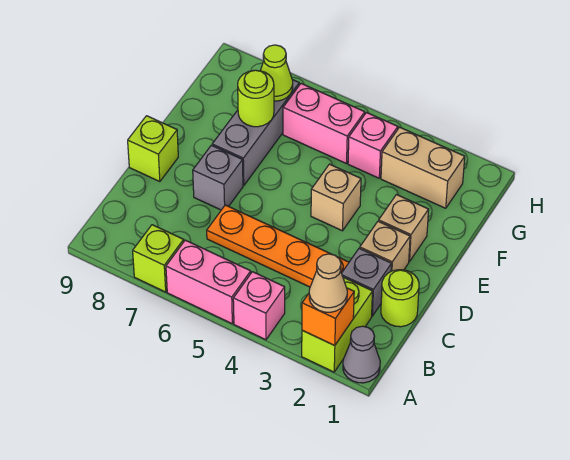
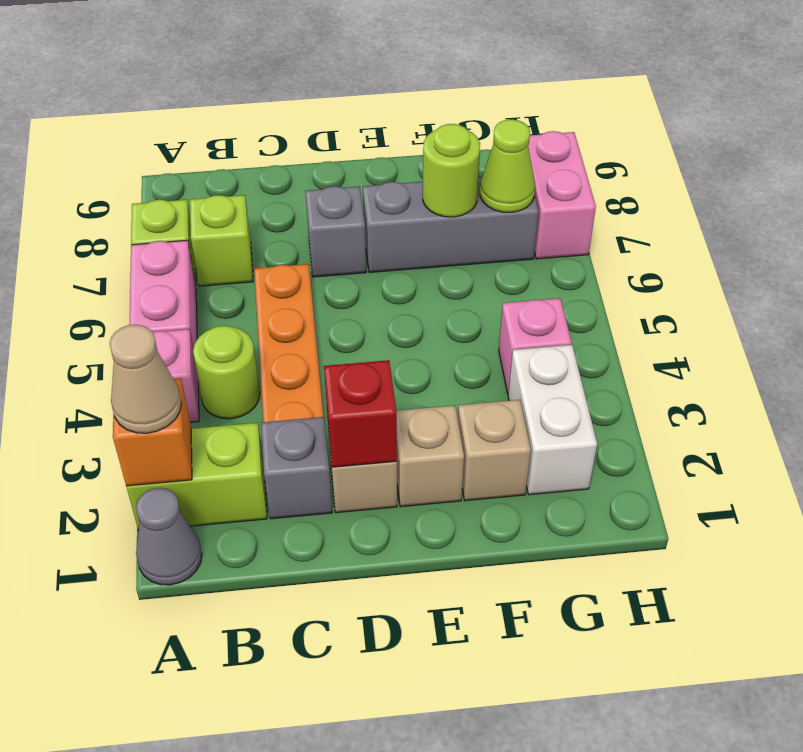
lime round brick C1 level 1 -> lime round brick B4 level 1
none -> red brick D2 level 2
lime brick D9 level 1 -> lime brick B7 level 1
tan brick E4 level 1 -> tan brick F2 level 1
tan brick G2:G3 level 1 -> white brick G2:G3 level 1
pink brick G5:G6 level 1 -> pink brick H7:H8 level 1

